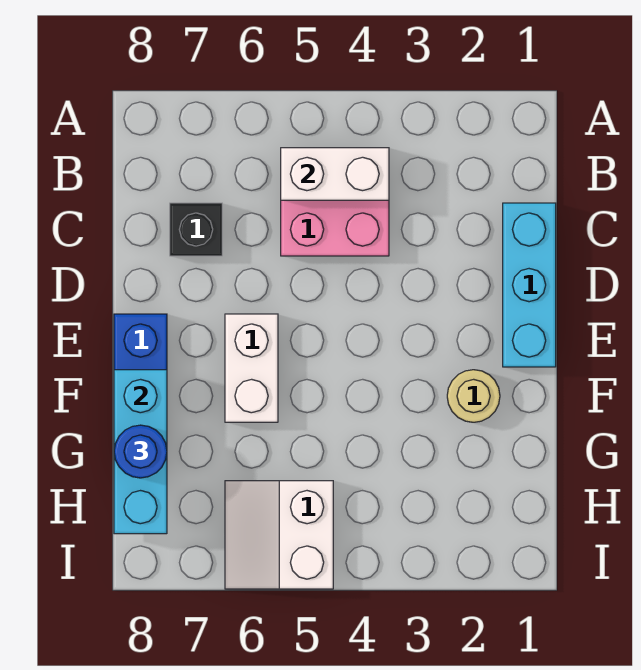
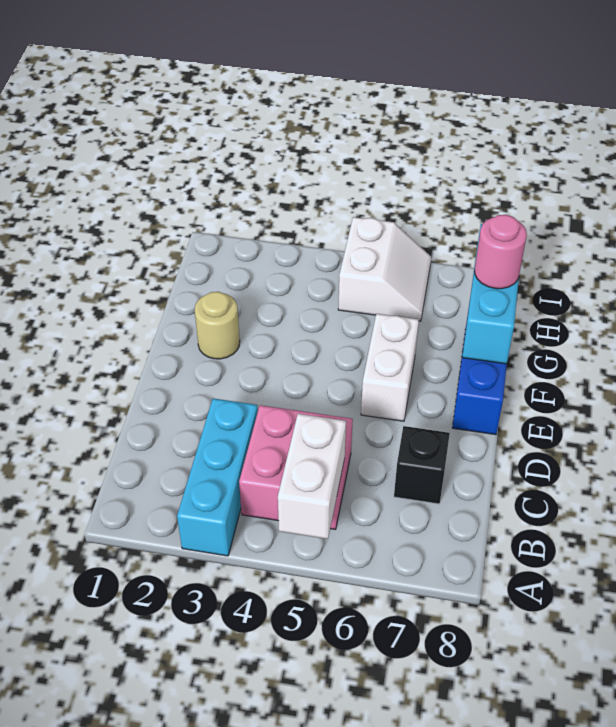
white brick B4:B5 level 2 -> white brick A5:B5 level 2
cyan brick C1:E1 level 1 -> cyan brick A3:C3 level 1
blue round brick G8 level 3 -> pink round brick G8 level 3

